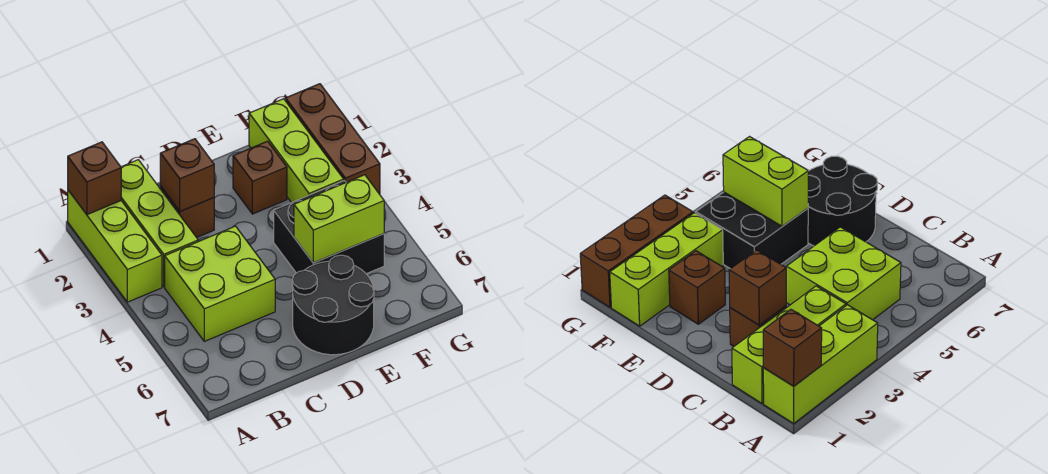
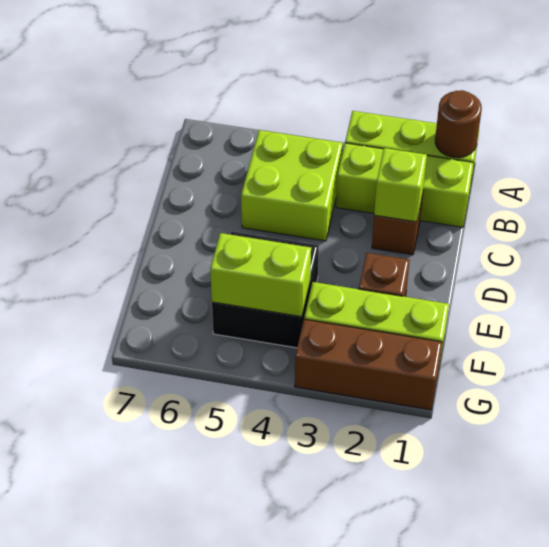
brown brick A1 level 2 -> brown round brick A1 level 2
brown brick C2 level 2 -> lime brick C2 level 2
black round brick D6:E7 level 1 -> none
lime brick E5:F5 level 2 -> lime brick F4:F5 level 2

